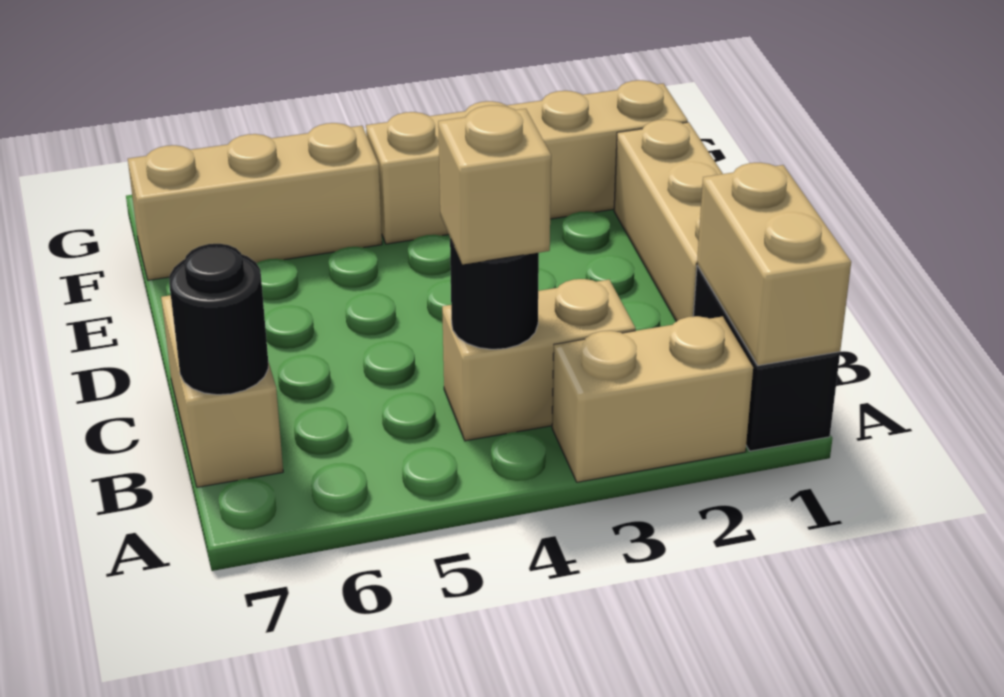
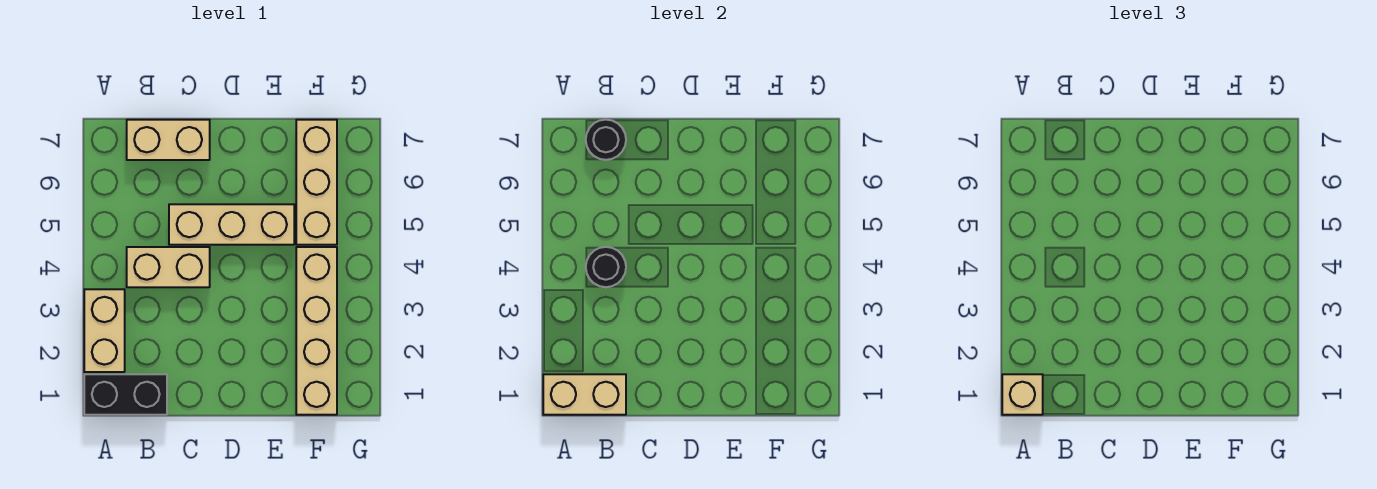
tan brick B3:B4 level 1 -> tan brick B4:C4 level 1
tan brick B4 level 3 -> tan brick A1 level 3
tan brick C1:E1 level 1 -> tan brick C5:E5 level 1

